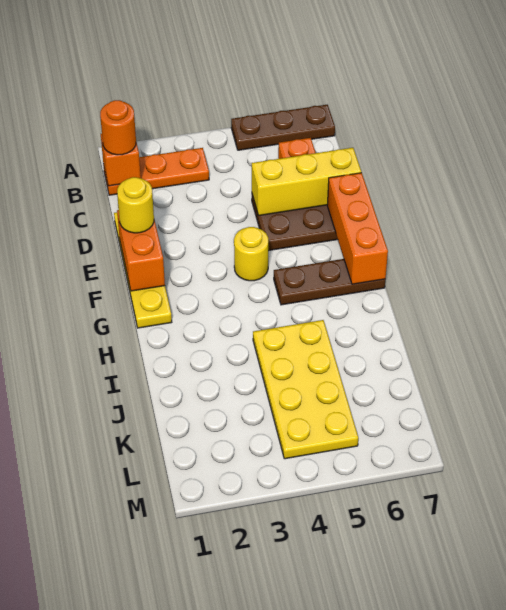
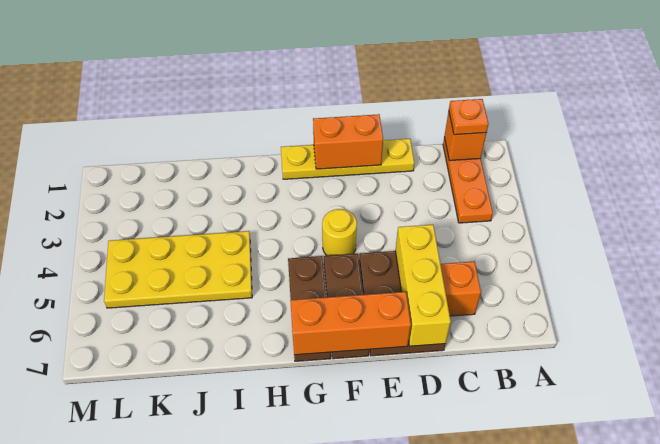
brown plate A5:A7 level 1 -> brown plate F5:F7 level 1
orange round brick B1 level 3 -> orange plate B1 level 3
yellow round brick E1 level 3 -> none

